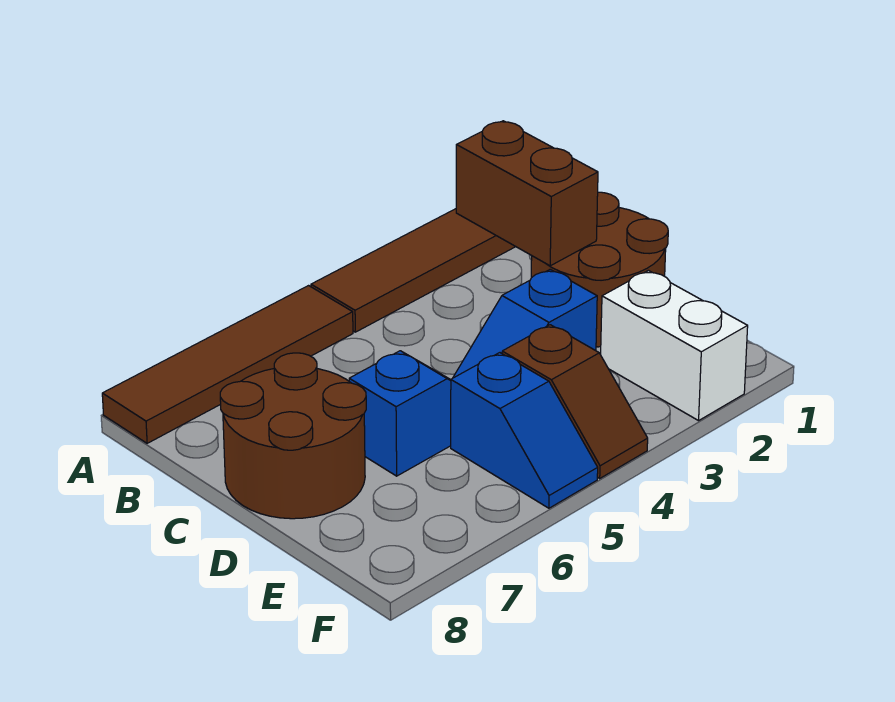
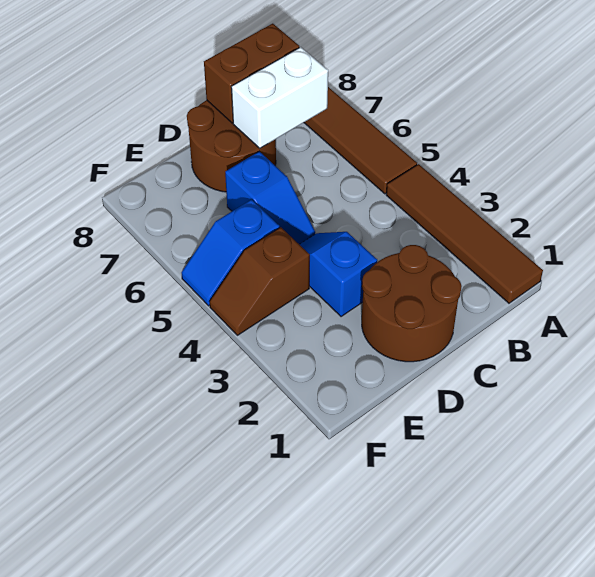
brown brick B2:C2 level 2 -> brown brick B8:C8 level 2
white brick E2:F2 level 1 -> white brick B7:C7 level 2

